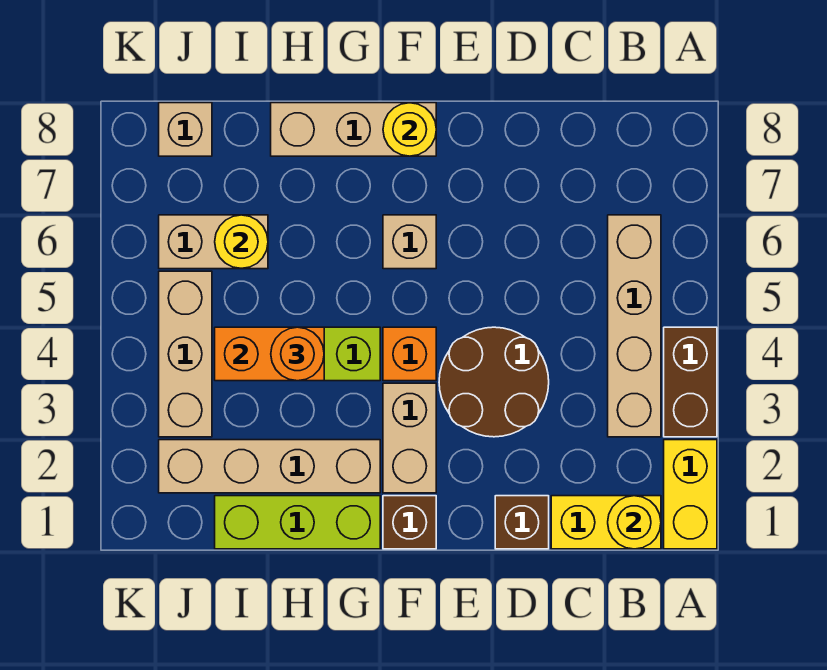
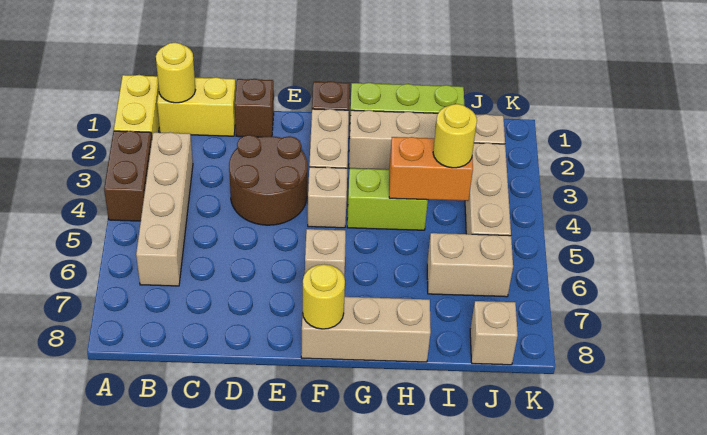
orange brick F4 level 1 -> tan brick F4 level 1
orange round brick H4 level 3 -> none
yellow round brick I6 level 2 -> yellow round brick I4 level 3

